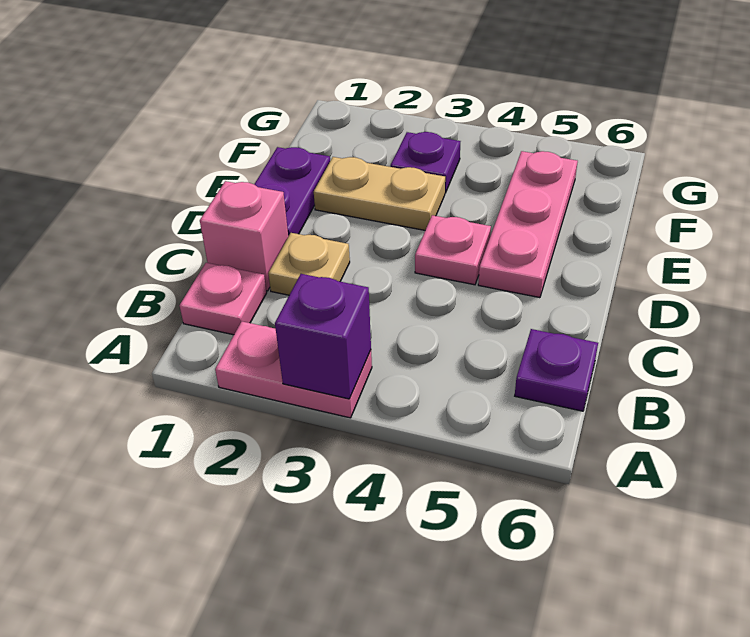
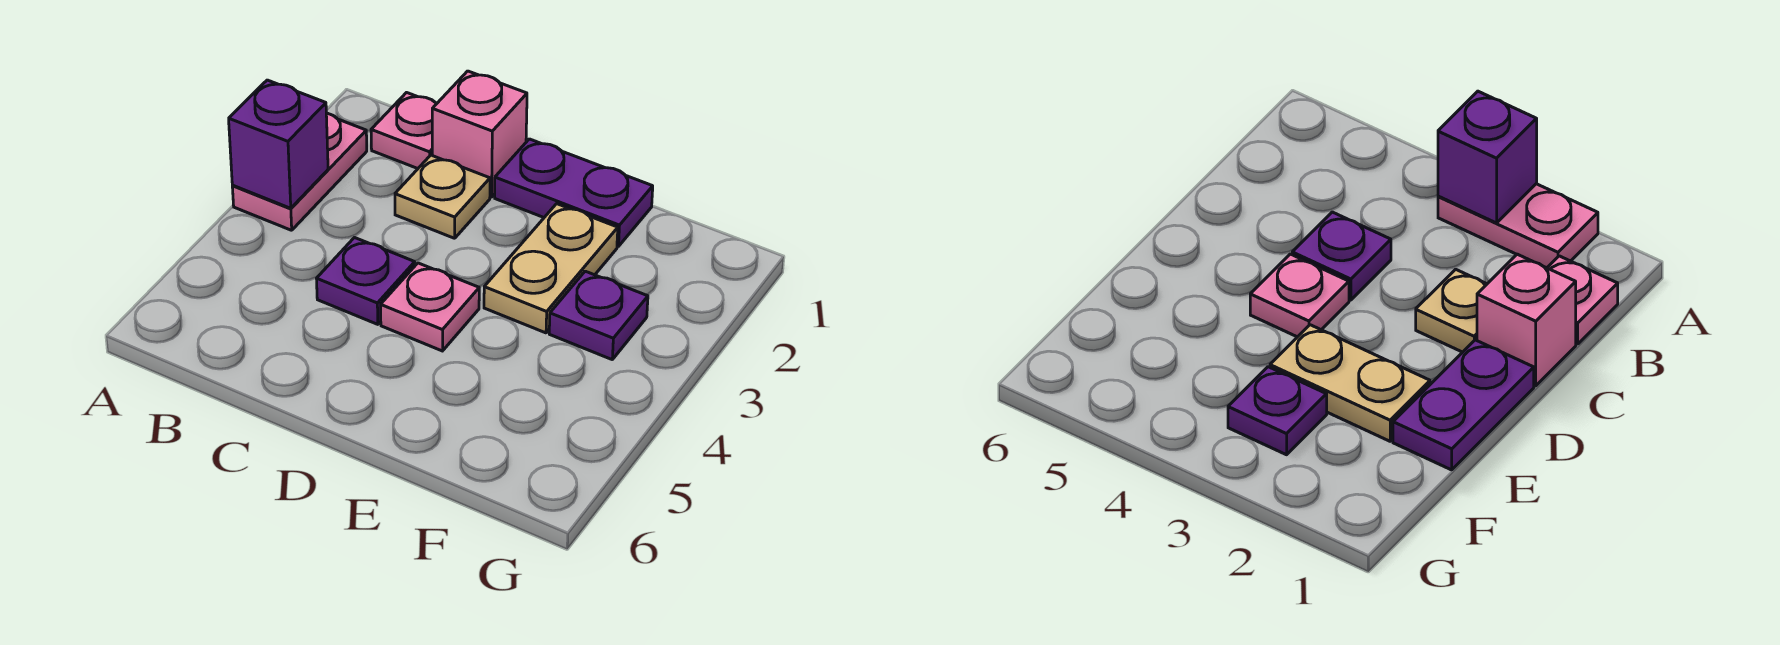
purple plate B6 level 1 -> purple plate C4 level 1
pink plate D5:F5 level 1 -> none

